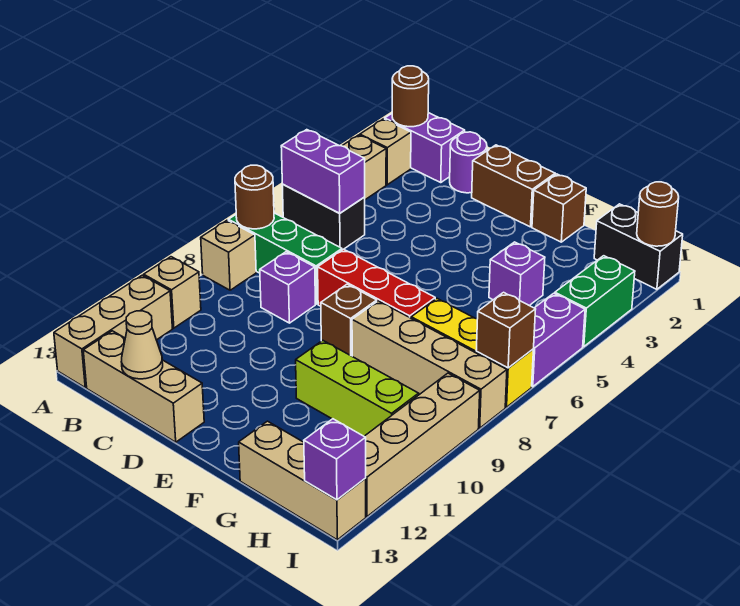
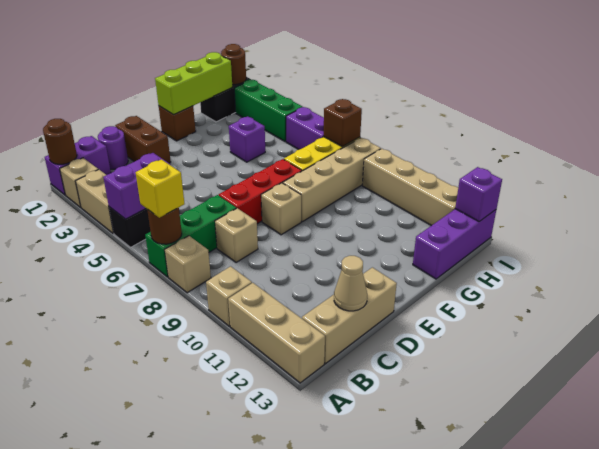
none -> yellow brick A7 level 3
purple brick C8 level 1 -> tan brick C8 level 1
brown brick D1:E1 level 1 -> brown brick D1:D2 level 1
brown brick E8 level 1 -> tan brick E8 level 1
lime brick F10:H10 level 1 -> lime brick F1:H1 level 2
tan brick G13:I13 level 1 -> purple brick G13:I13 level 1
green brick I3:I4 level 1 -> green brick I2:I4 level 1

